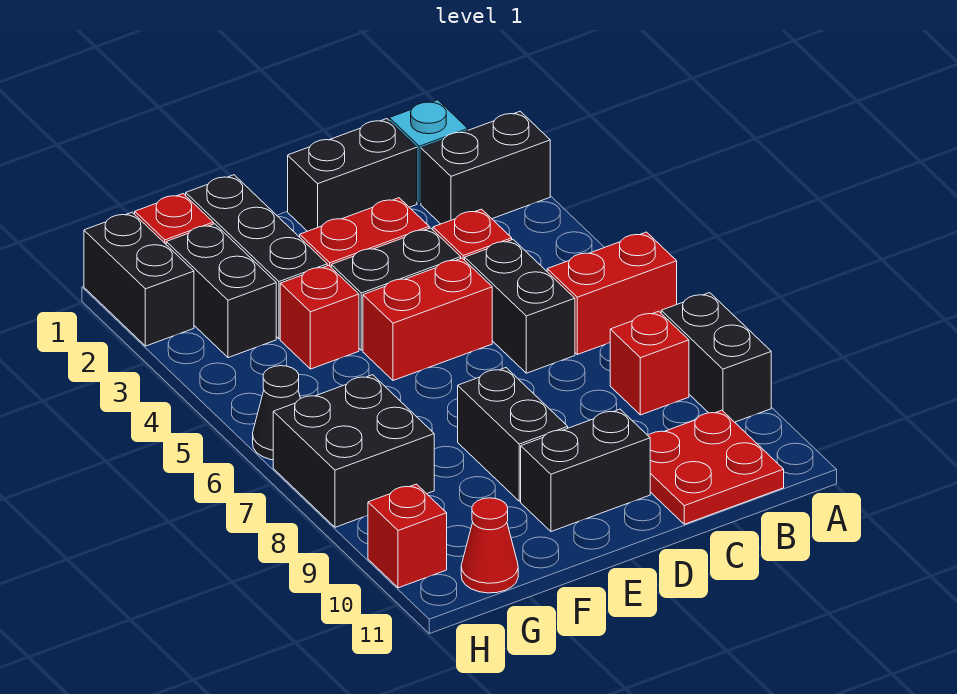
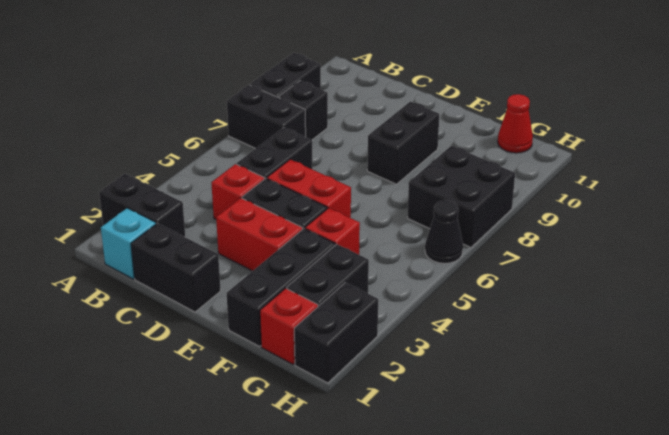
red brick A6:B6 level 1 -> none
red brick B8 level 1 -> black brick B8 level 1
red plate B10:C11 level 1 -> none
black brick D10:E10 level 1 -> black brick A7:B7 level 1
red brick H10 level 1 -> none

